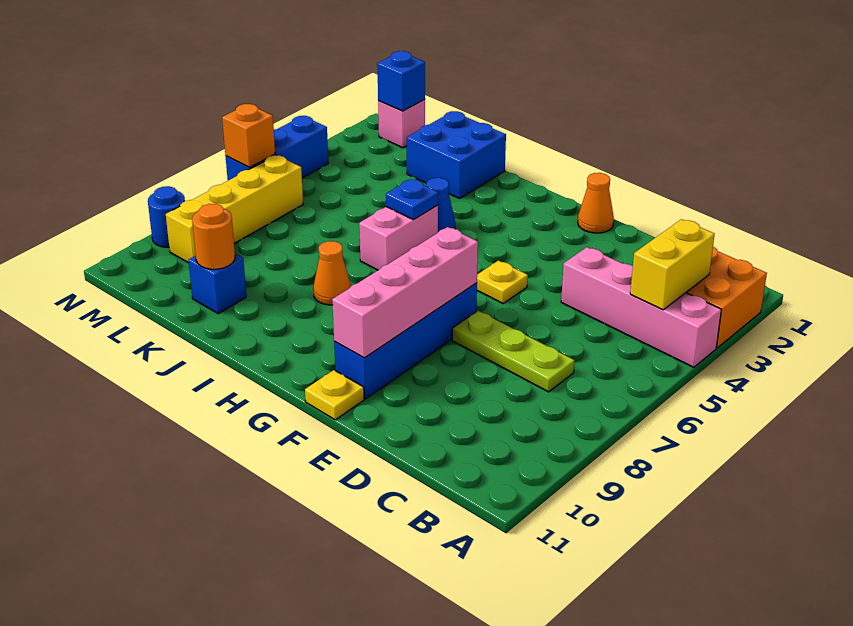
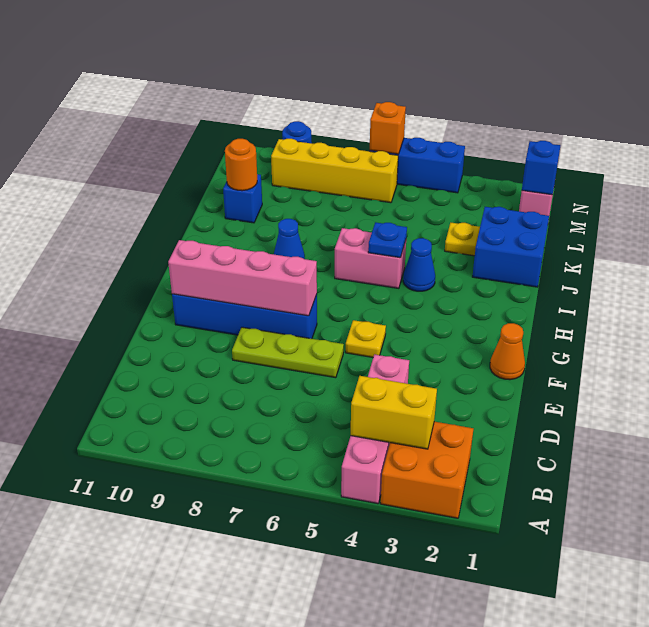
lime plate C7:E7 level 1 -> lime plate E6:E8 level 1
yellow plate F11 level 1 -> yellow plate K3 level 1
orange cone I8 level 1 -> blue cone I8 level 1

